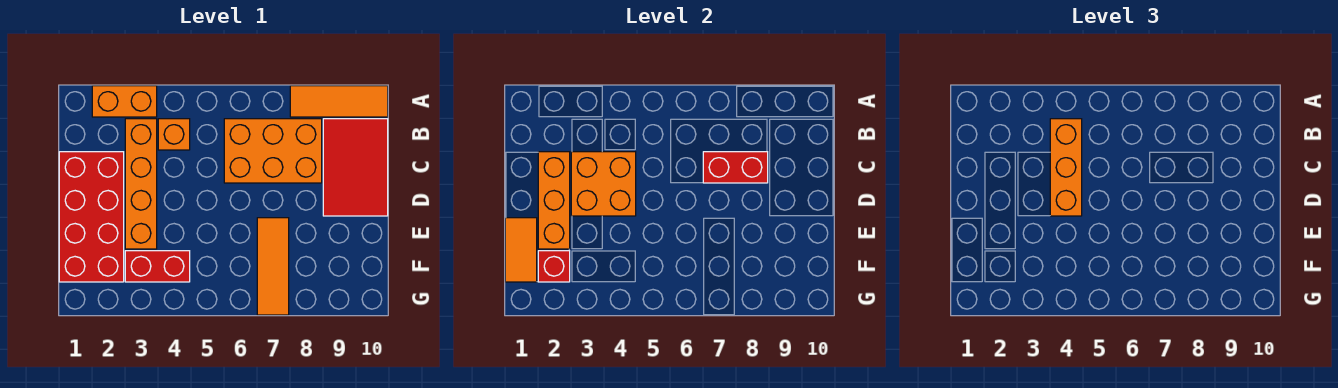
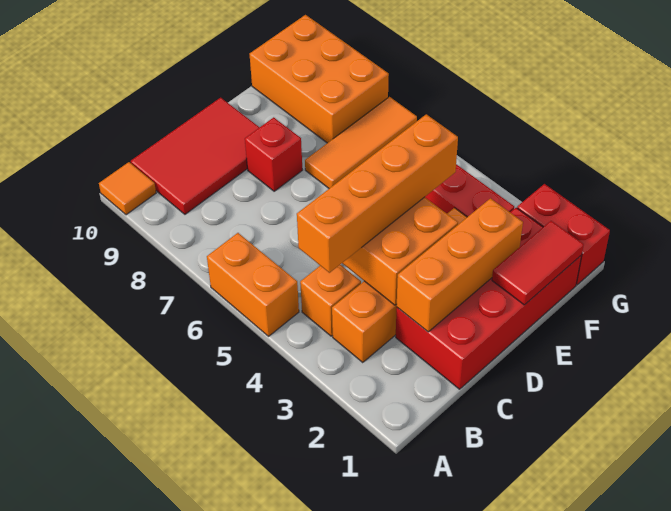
orange brick A2:A3 level 1 -> orange brick A5:A6 level 1
orange tile A8:A10 level 1 -> orange tile A10 level 1
orange brick B4:D4 level 3 -> orange brick B4:E4 level 3
orange brick B6:C8 level 1 -> orange brick F8:G10 level 1
red brick C7:C8 level 2 -> red brick G1:G2 level 1
orange tile E1:F1 level 2 -> red tile E1:F1 level 2
red brick F2 level 2 -> red brick D8 level 1

